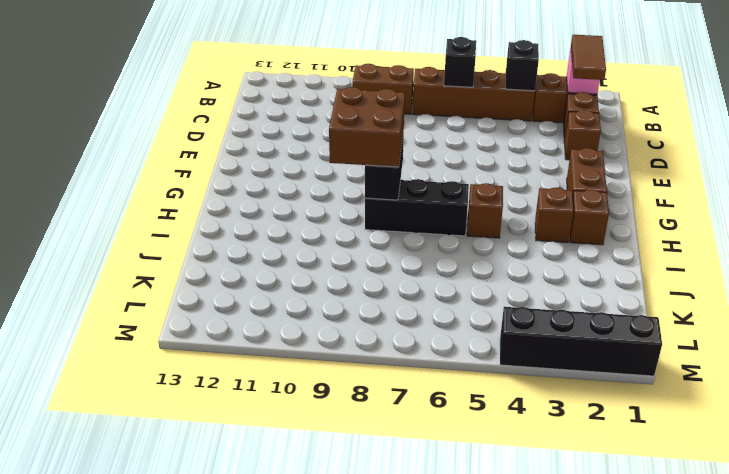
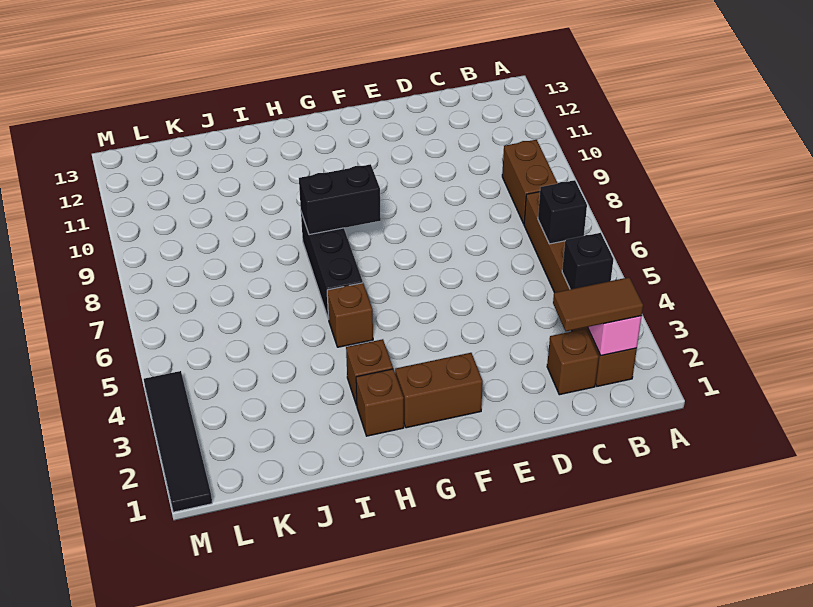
brown brick D2 level 1 -> none
brown brick G8:H9 level 3 -> none
black brick M1:M4 level 1 -> black tile M1:M4 level 1

